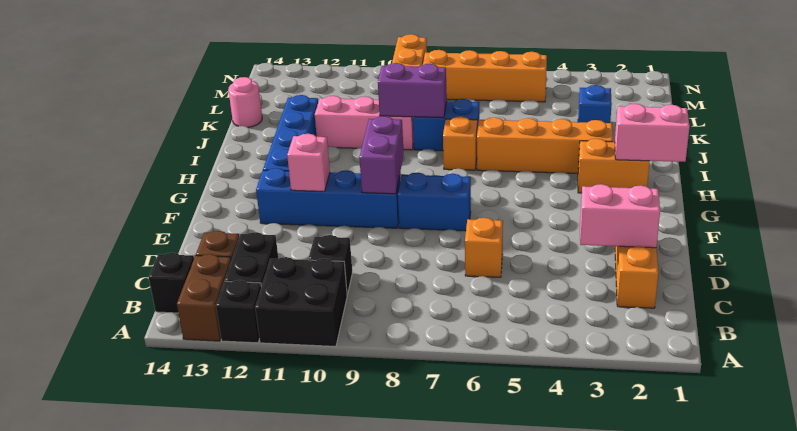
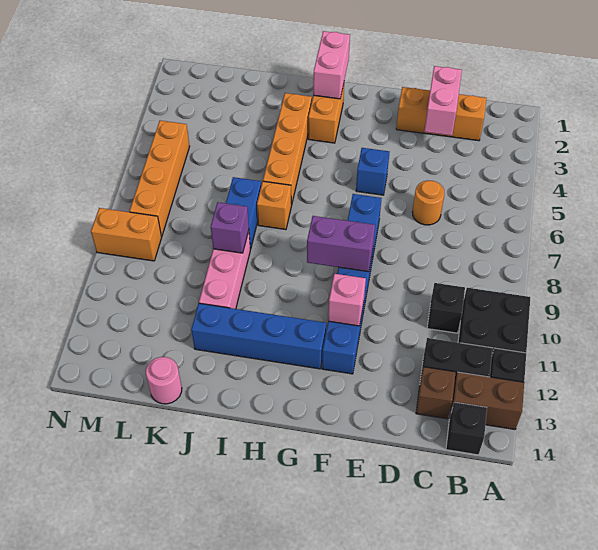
orange brick D6 level 1 -> orange round brick D6 level 1
purple brick J8:J9 level 2 -> purple brick J9 level 2
blue brick K3 level 1 -> blue brick F5 level 1

